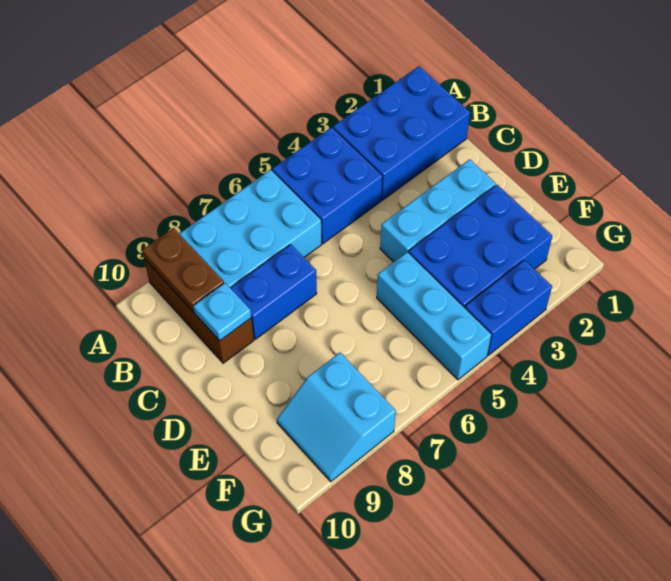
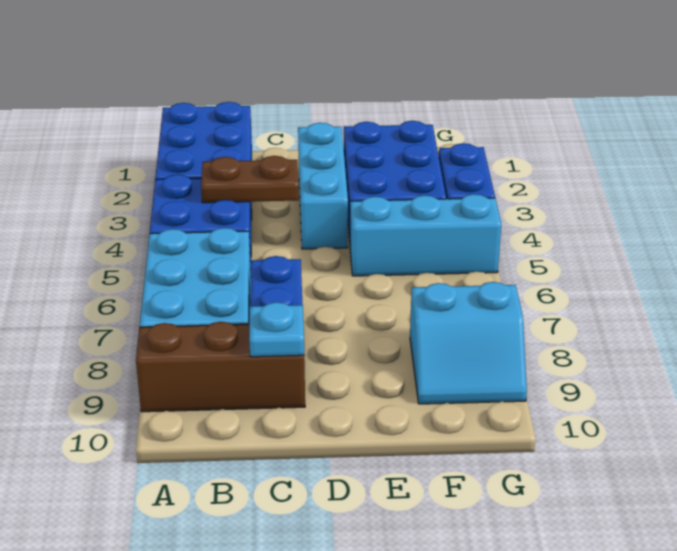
brown plate A9:B9 level 2 -> brown plate B4:C4 level 2

